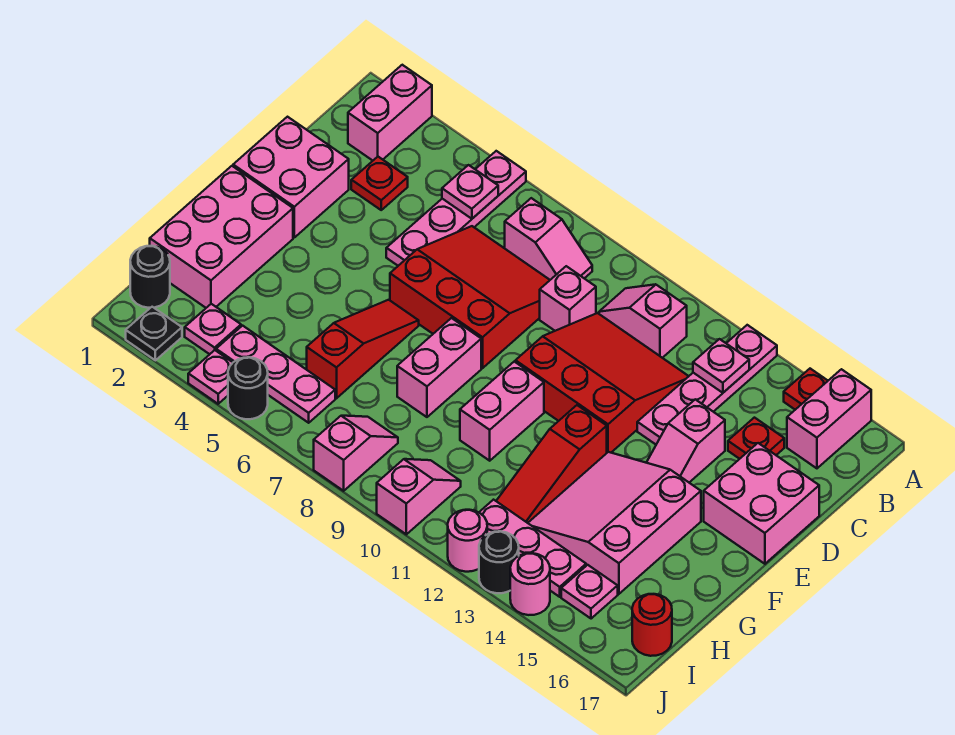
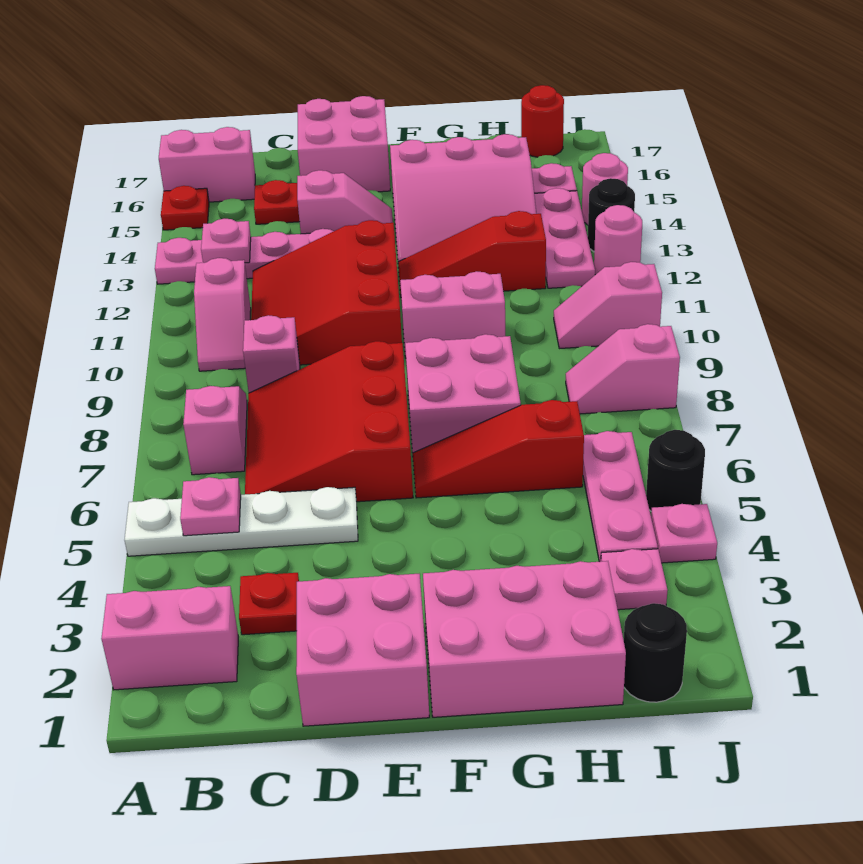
pink plate A5:D5 level 1 -> white plate A5:D5 level 1
pink brick F8:G8 level 1 -> pink brick F7:G8 level 1
red slope F12:H12 level 1 top F -> red slope F12:H12 level 1 top H
black plate J2 level 1 -> none

